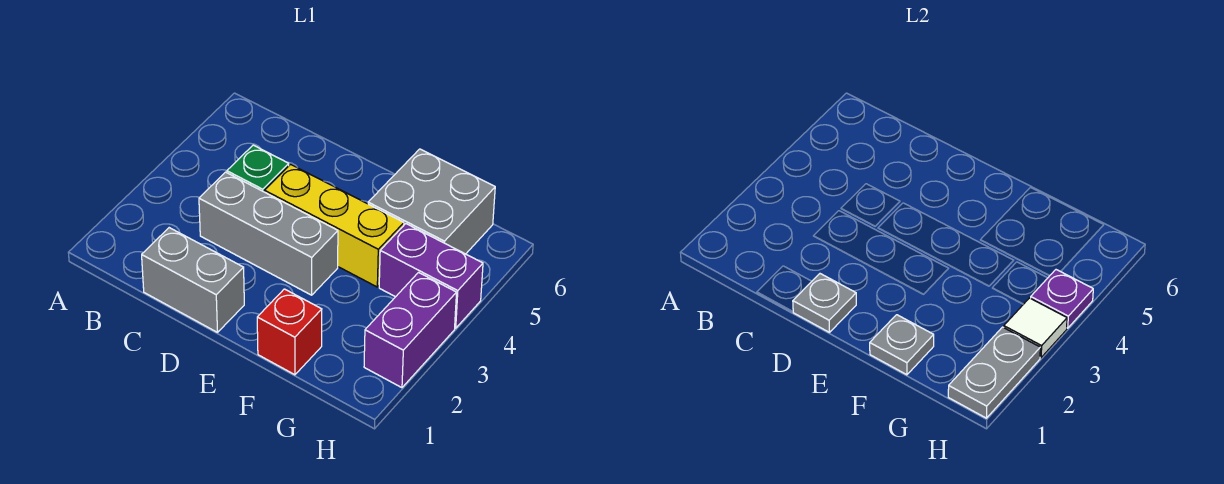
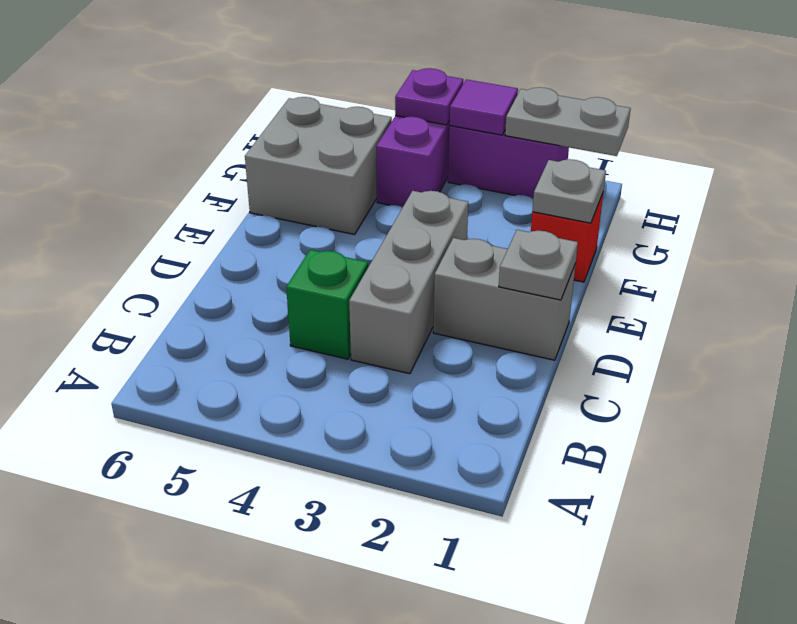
grey brick C1:D1 level 1 -> grey brick D1:D2 level 1
yellow brick D4:F4 level 1 -> none
white tile H3 level 2 -> purple tile H3 level 2

